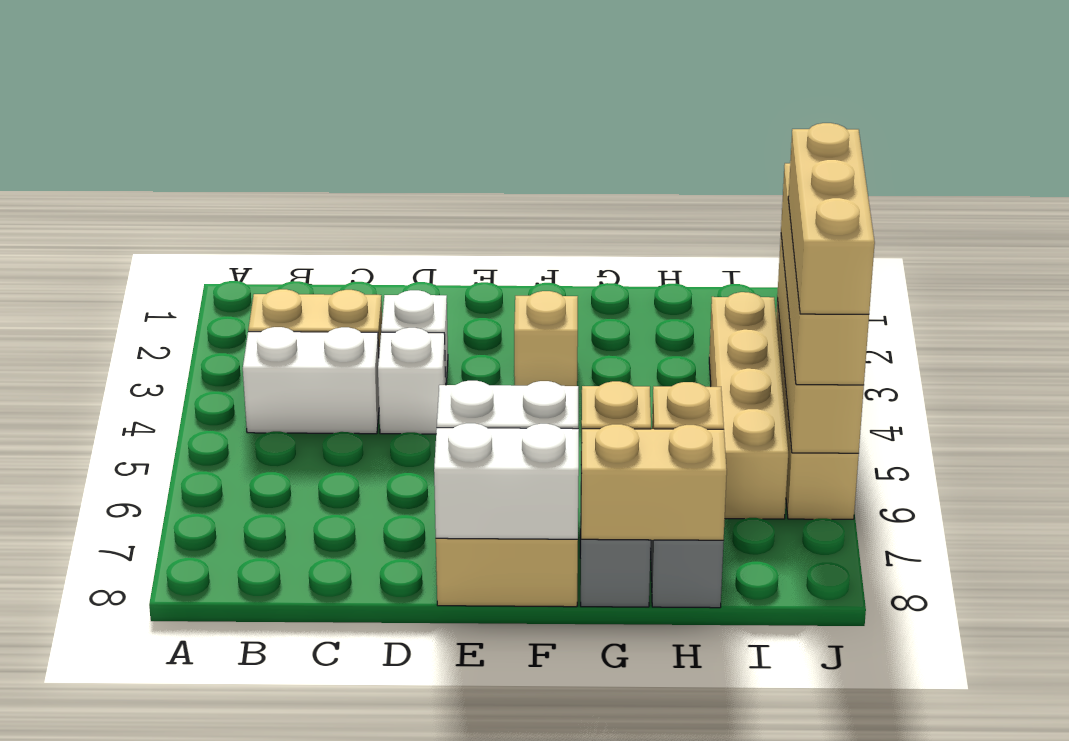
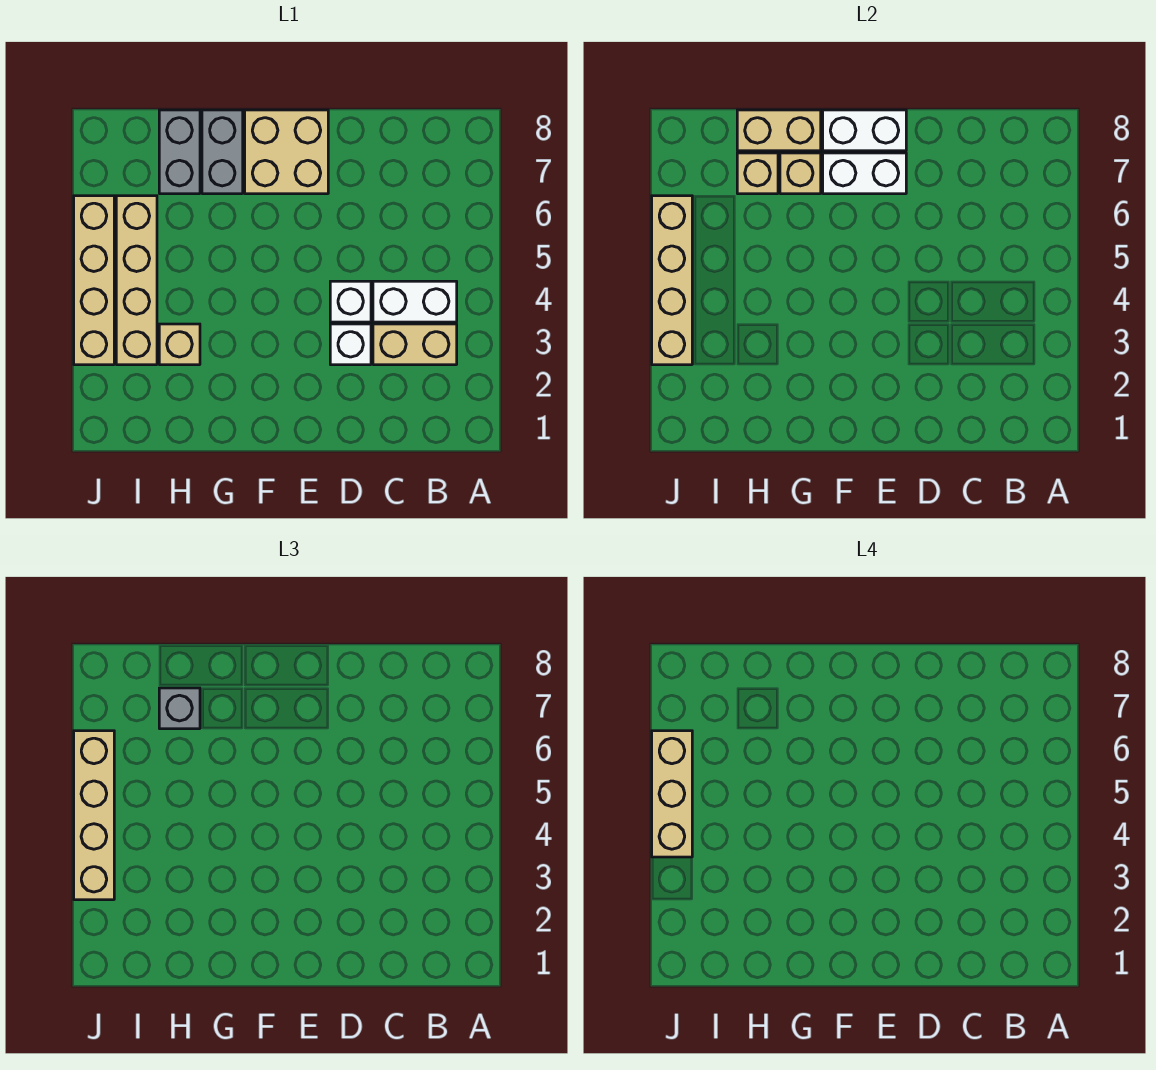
tan brick F3 level 1 -> tan brick H3 level 1
none -> grey brick H7 level 3

